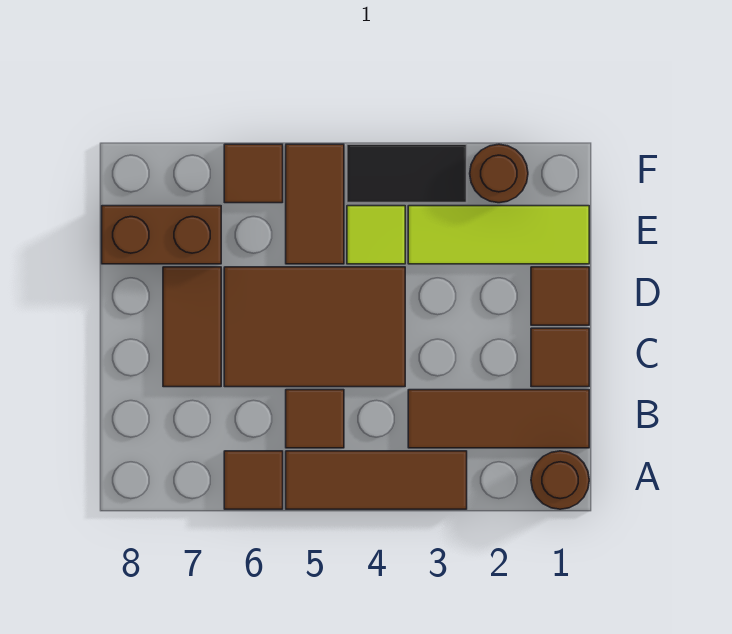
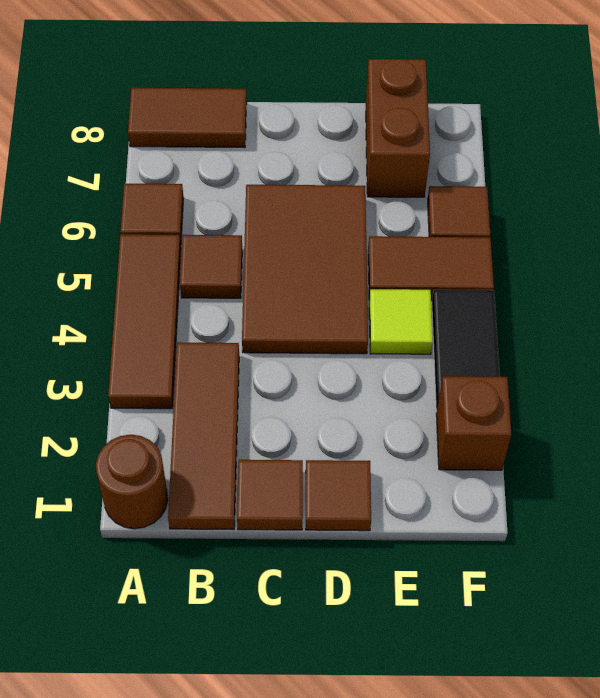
brown tile C7:D7 level 1 -> brown tile A8:B8 level 1
lime tile E1:E3 level 1 -> none
brown round brick F2 level 1 -> brown brick F2 level 1

